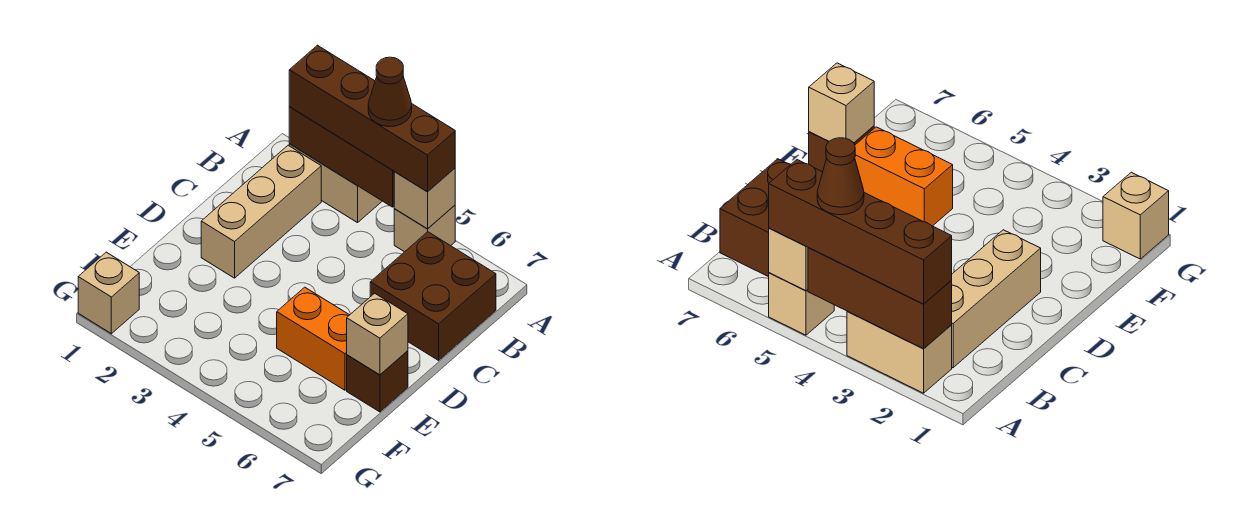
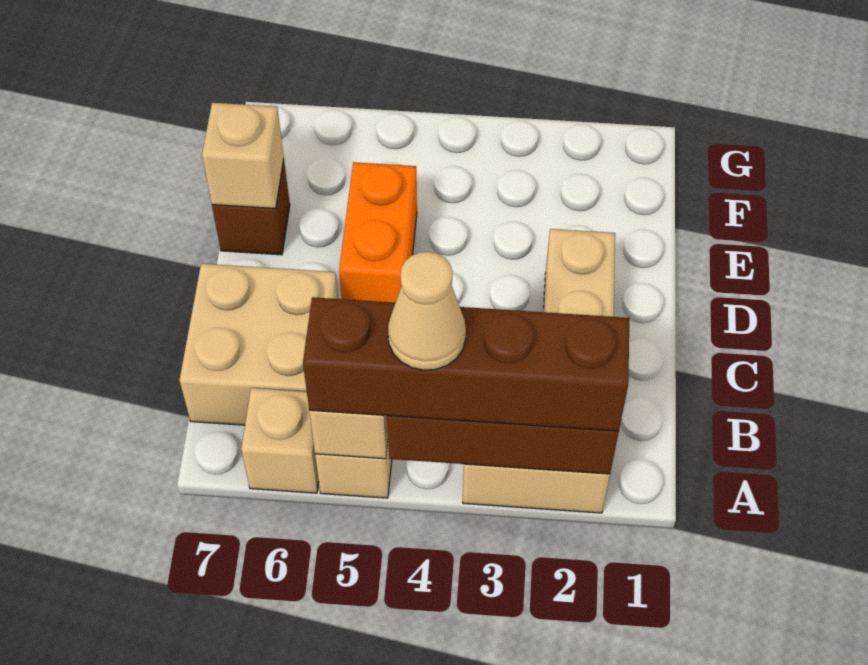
brown cone A4 level 4 -> tan cone A4 level 4
brown brick B6:C7 level 1 -> tan brick B6:C7 level 1
orange brick E5:E6 level 1 -> orange brick D5:E5 level 1
tan brick G1 level 1 -> tan brick A6 level 1

